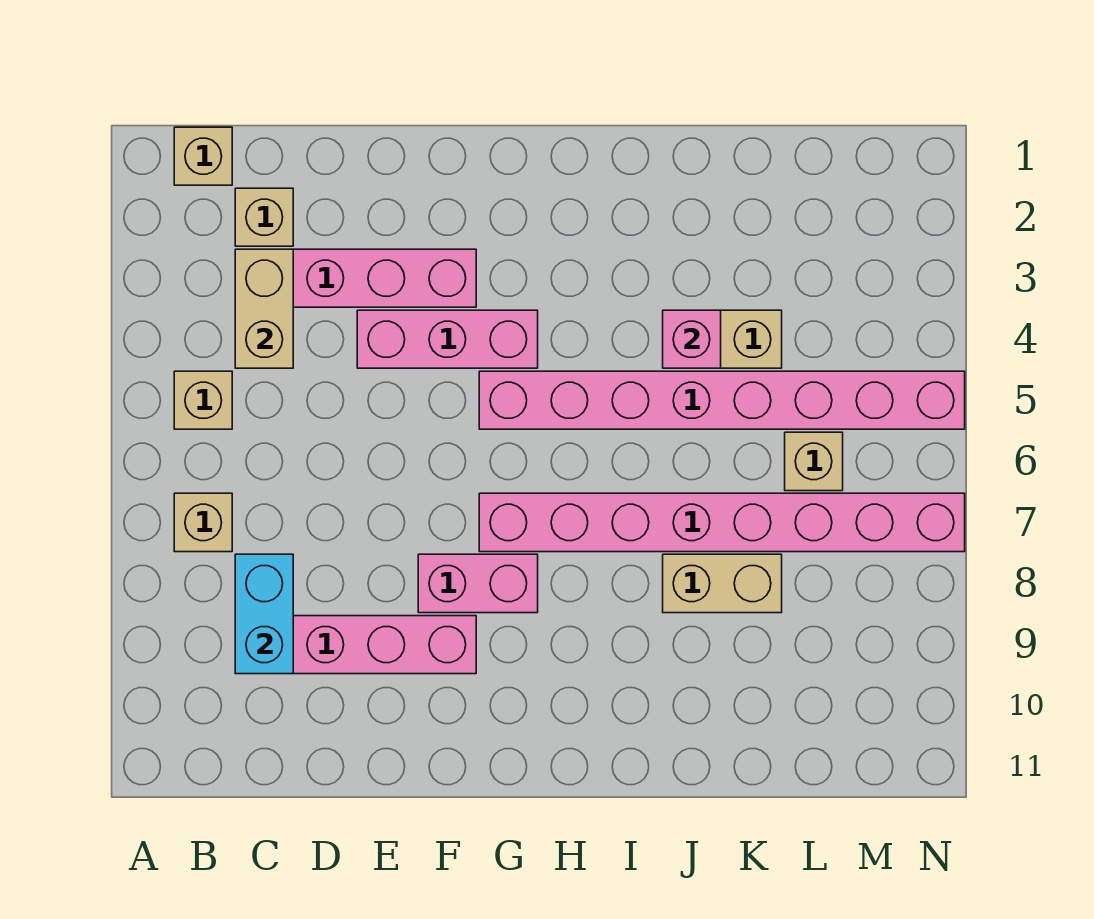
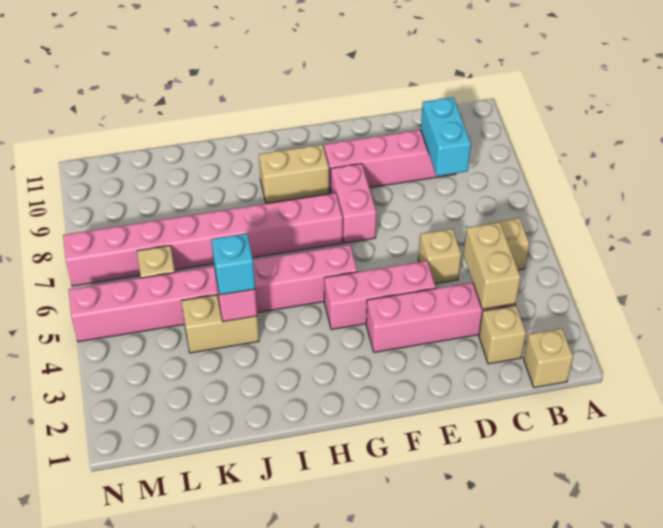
tan brick B7 level 1 -> tan brick D5 level 1
pink brick F8:G8 level 1 -> pink brick F7:F8 level 1
none -> cyan brick J4 level 3
tan brick J8:K8 level 1 -> tan brick G9:H9 level 1

